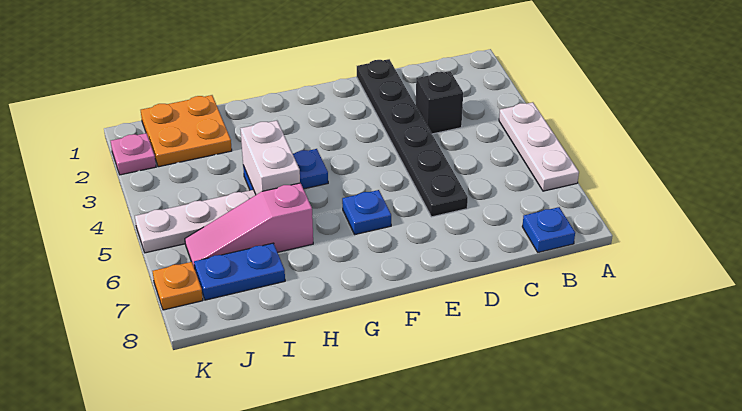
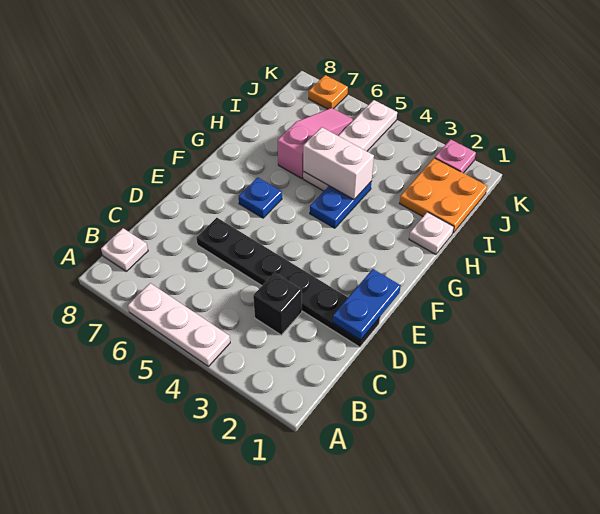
blue plate B8 level 1 -> white plate B8 level 1
none -> white plate H1 level 1
blue plate I7:J7 level 1 -> blue plate D1:E1 level 2

